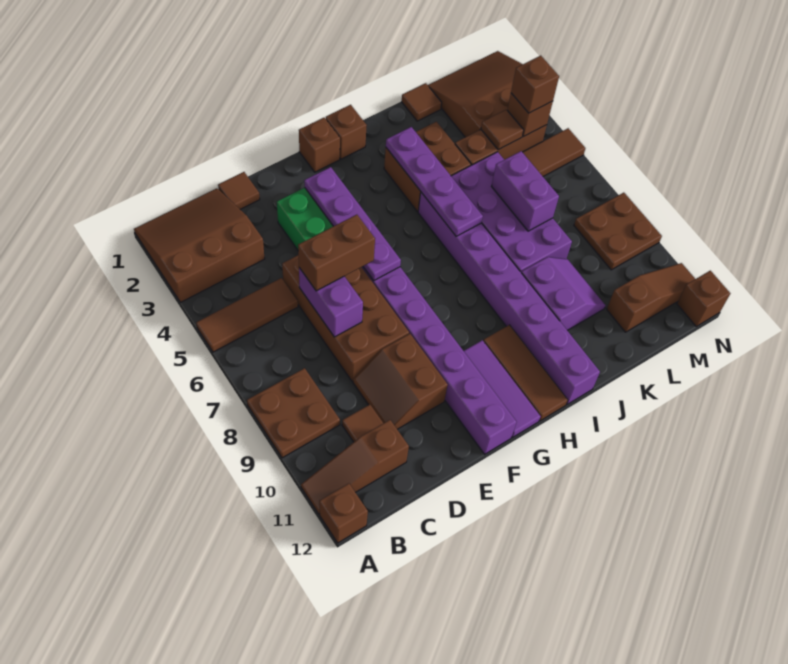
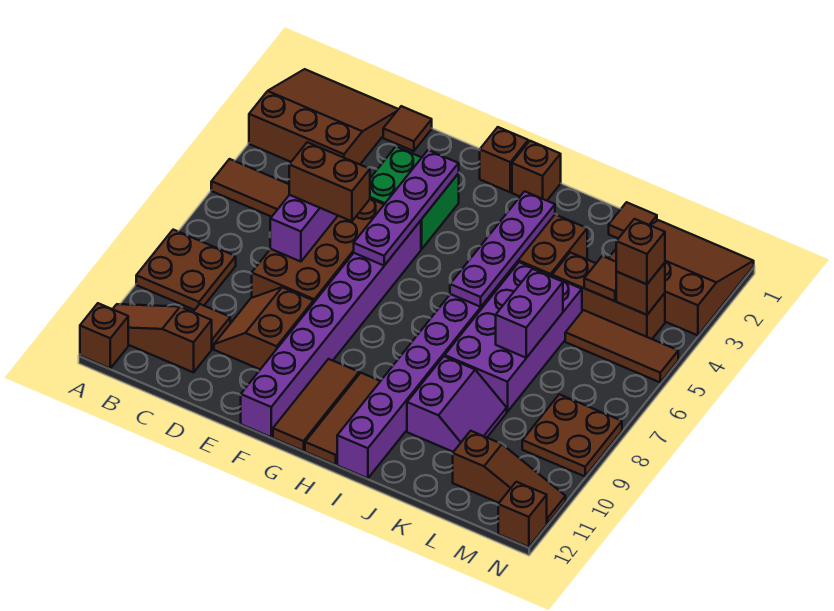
purple tile G10:G12 level 1 -> brown tile G10:G12 level 1

